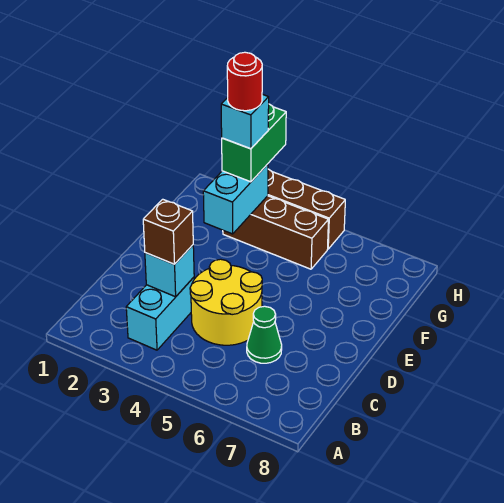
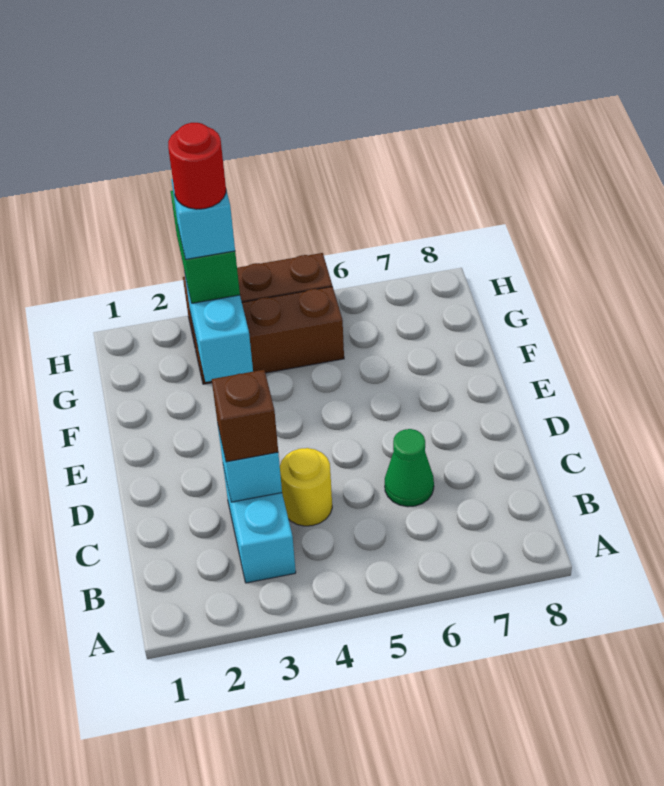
yellow round brick C4:D5 level 1 -> yellow round brick C4 level 1

